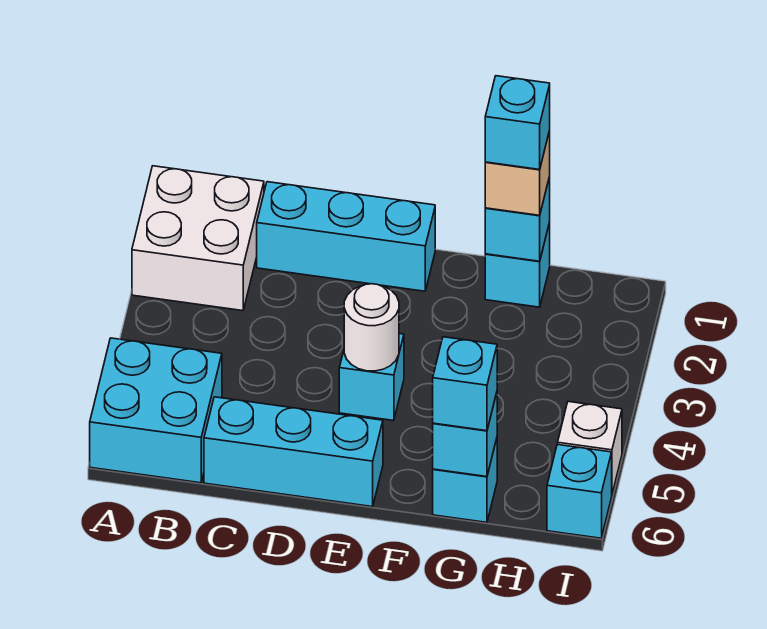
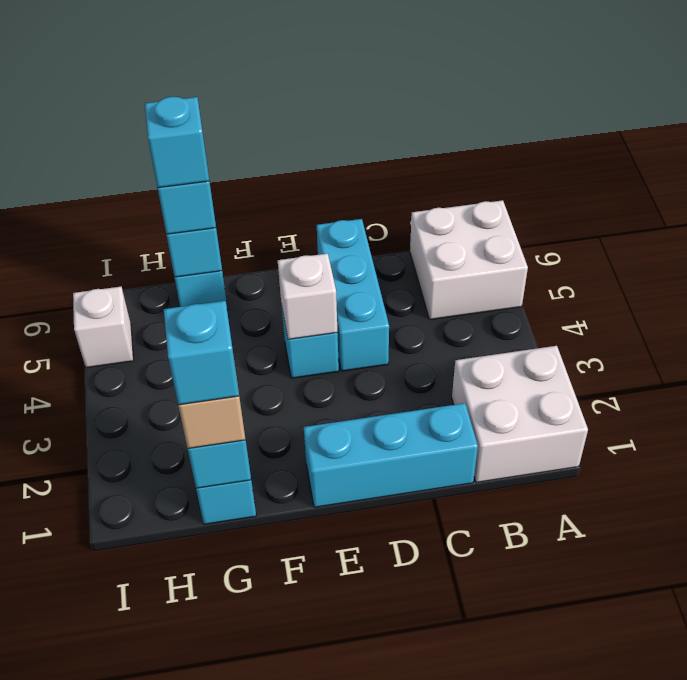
cyan brick A5:B6 level 1 -> white brick A5:B6 level 1
cyan brick C6:E6 level 1 -> cyan brick D4:D6 level 1
white round brick E4 level 2 -> white brick E4 level 2
cyan brick I6 level 1 -> cyan brick G6 level 4

